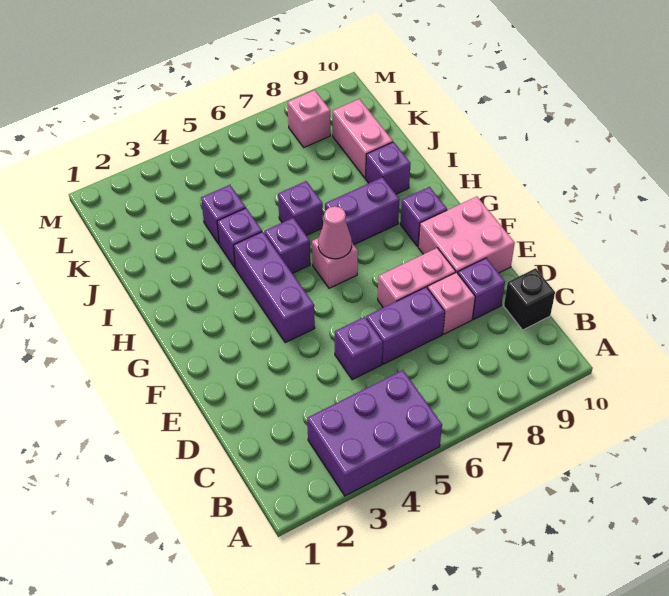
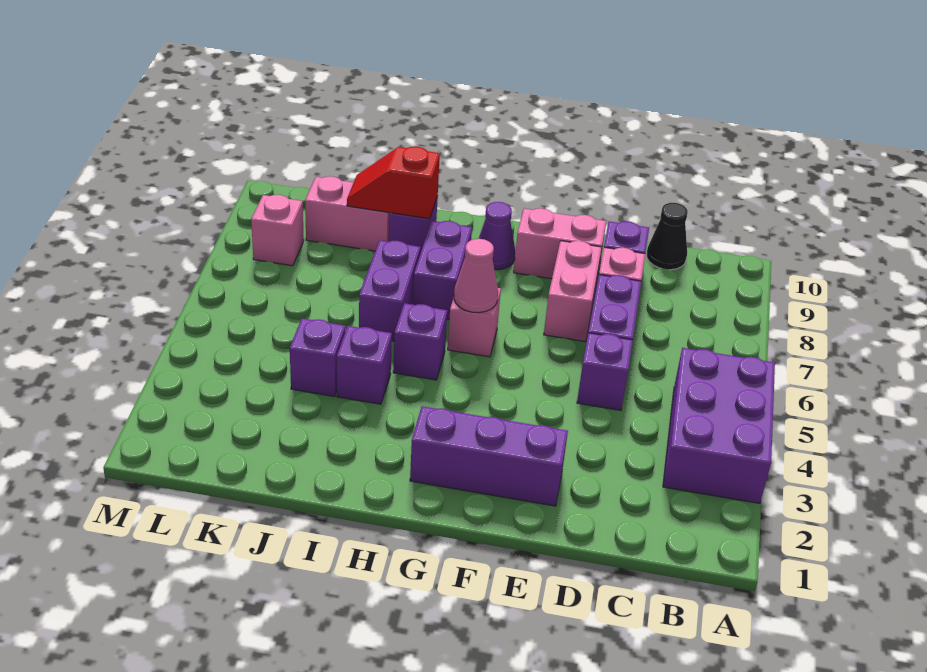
black brick C10 level 1 -> black cone C10 level 1
pink brick E9:F10 level 1 -> pink brick E9:F9 level 1
purple brick F4:H4 level 1 -> purple brick E2:G2 level 1
purple brick G9 level 1 -> purple cone G9 level 1
purple brick I6 level 1 -> purple brick I6:I7 level 1
none -> red slope I9:J9 level 2 top I

